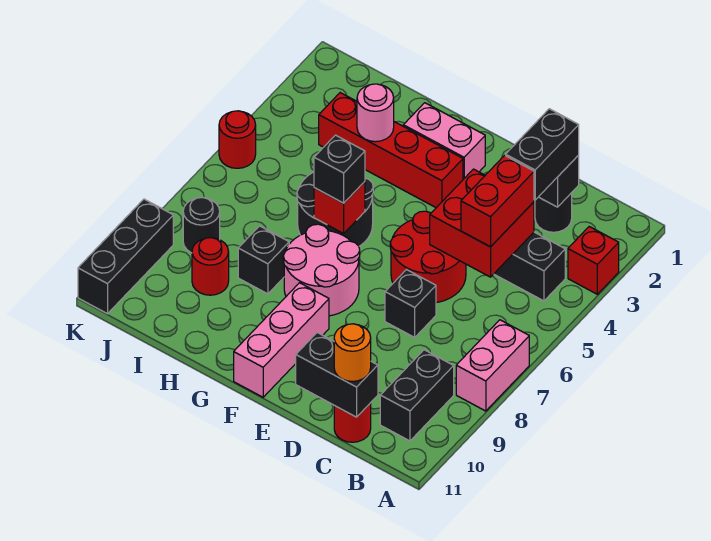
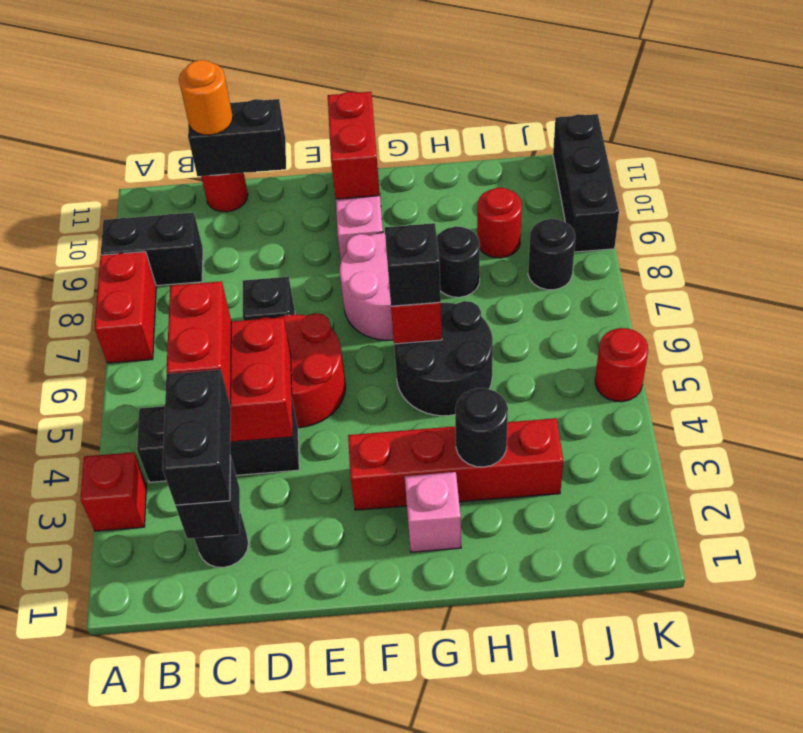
pink brick A7:A8 level 1 -> red brick A7:A8 level 1
black brick B9:B10 level 1 -> black brick A9:B9 level 1
pink brick F2:G2 level 1 -> pink brick G2 level 1
none -> red brick F10:F11 level 2
pink round brick H3 level 2 -> black round brick H3 level 2
black brick H8 level 1 -> black round brick H8 level 1

